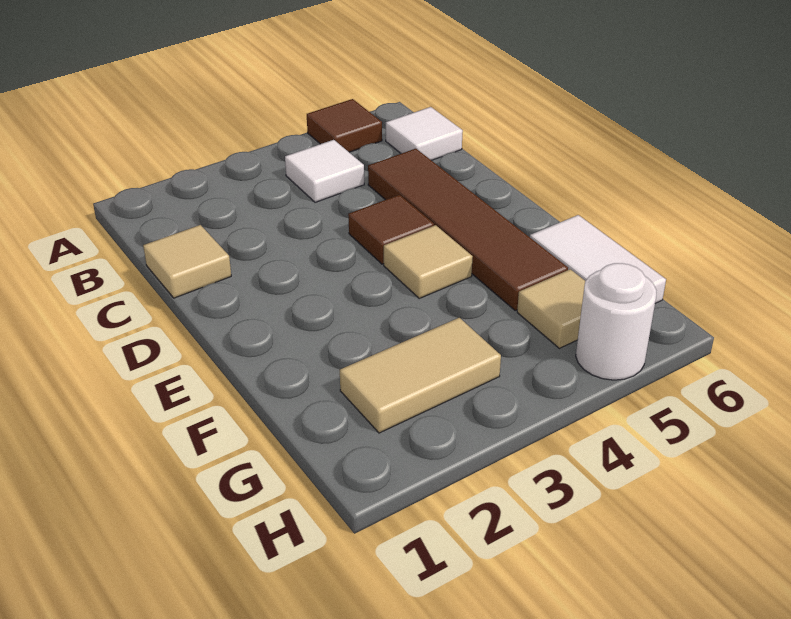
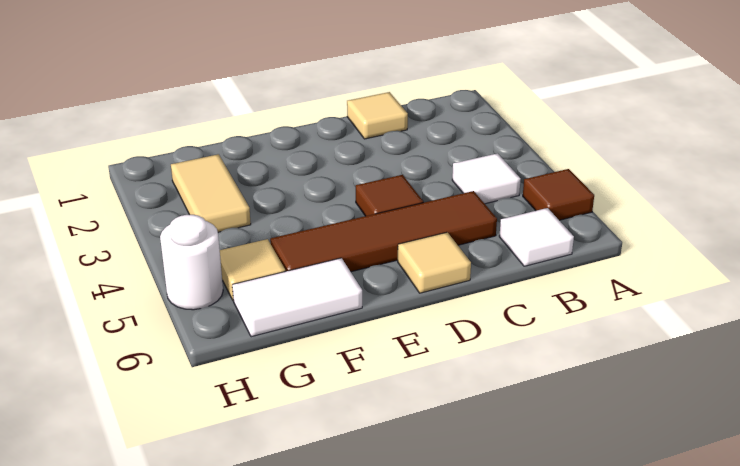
tan tile E4 level 1 -> tan tile D6 level 1

